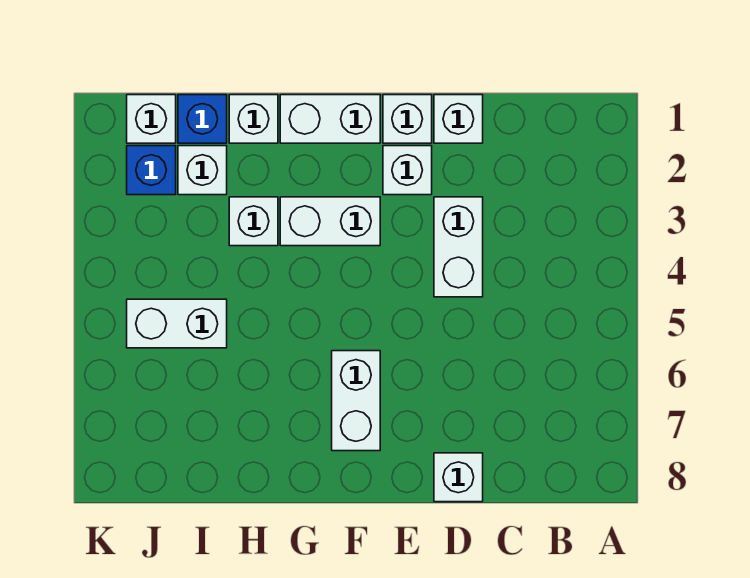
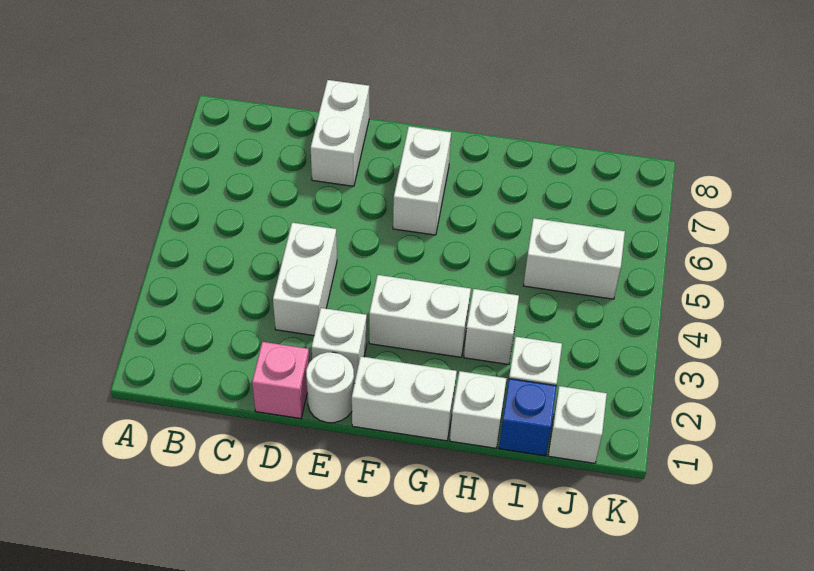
white brick D1 level 1 -> pink brick D1 level 1
white brick D8 level 1 -> white brick D7:D8 level 1
white brick E1 level 1 -> white round brick E1 level 1
blue brick J2 level 1 -> none

